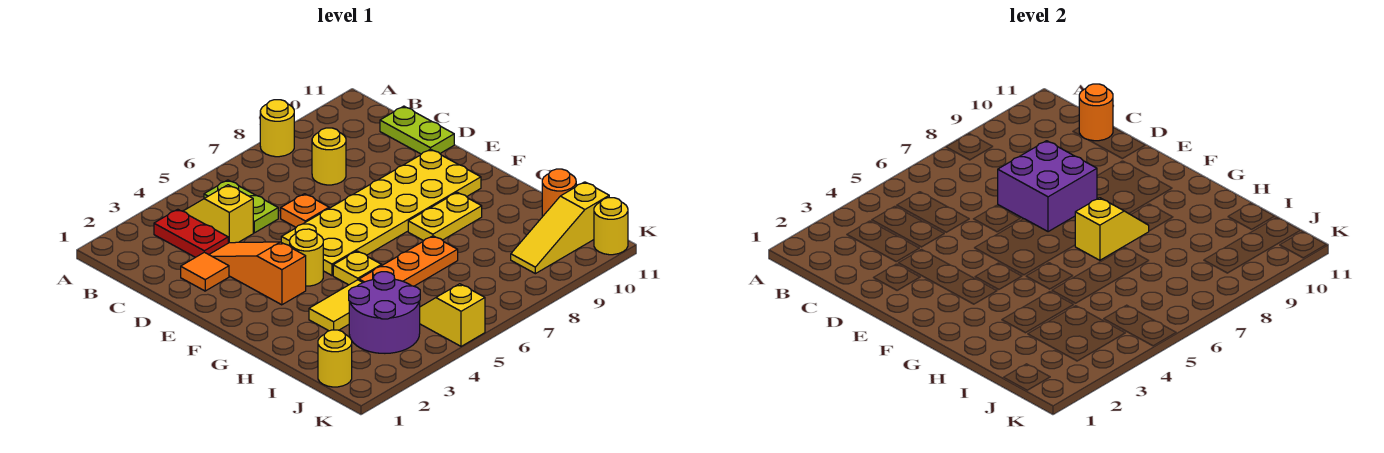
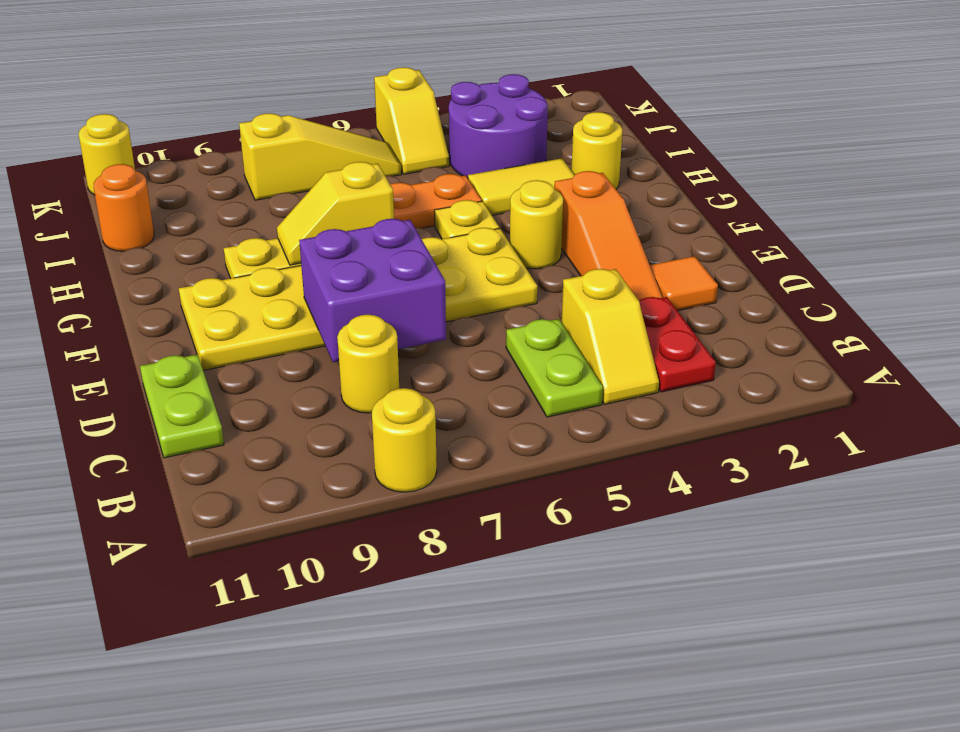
orange round brick C11 level 2 -> none
orange plate D6 level 1 -> none
yellow round brick J1 level 1 -> yellow round brick H2 level 1
yellow slope J9:J11 level 1 top 11 -> yellow slope J6:J8 level 1 top 8

